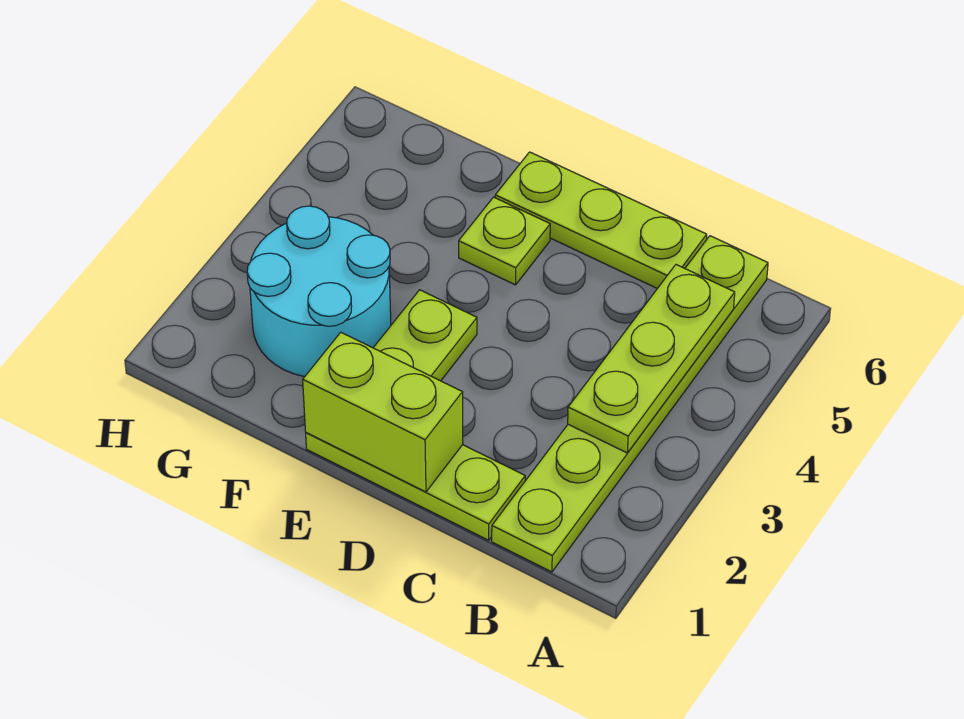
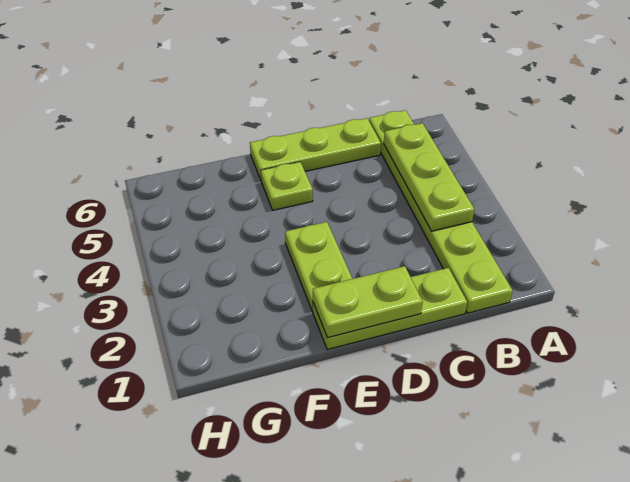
lime brick D1:E1 level 2 -> lime plate D1:E1 level 2
cyan round brick F2:G3 level 1 -> none

